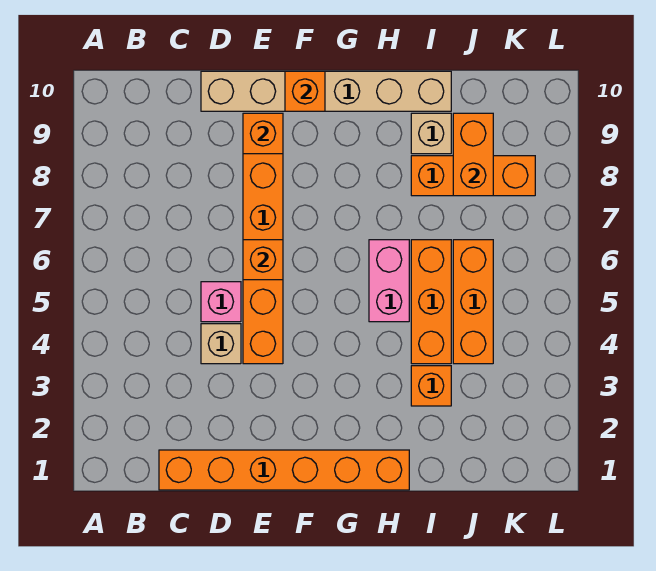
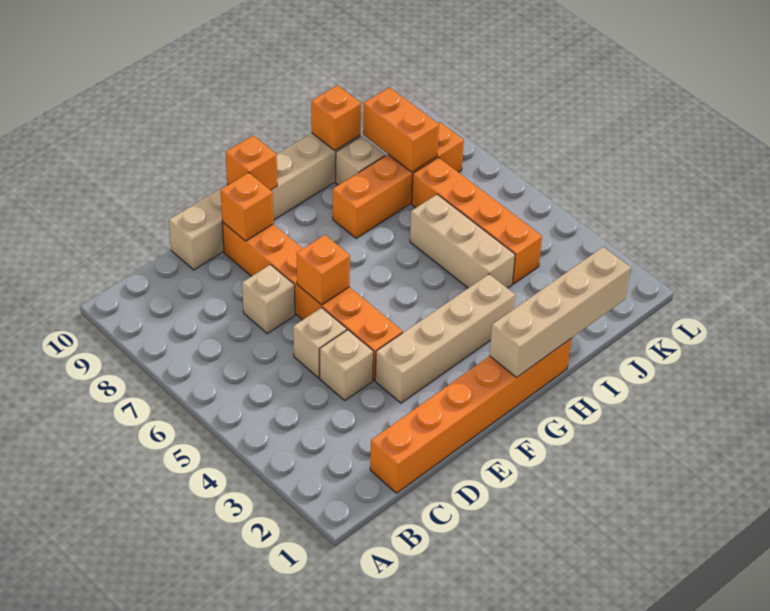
pink brick D5 level 1 -> tan brick D5 level 1
none -> tan brick D7 level 1
none -> tan brick E3:H3 level 1
none -> tan brick G1:J1 level 2
pink brick H5:H6 level 1 -> none
orange brick I3 level 1 -> orange brick I10 level 2
orange brick I4:I6 level 1 -> tan brick I4:I6 level 1
orange brick I8:K8 level 1 -> orange brick H8:K8 level 1
orange brick J4:J6 level 1 -> orange brick J4:J7 level 1

